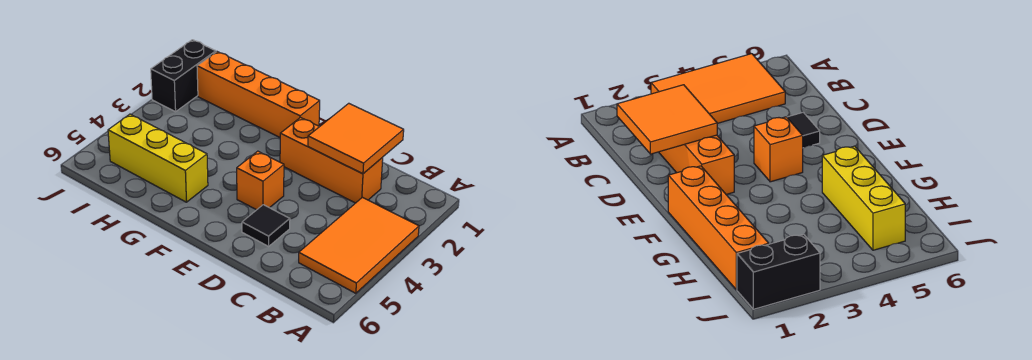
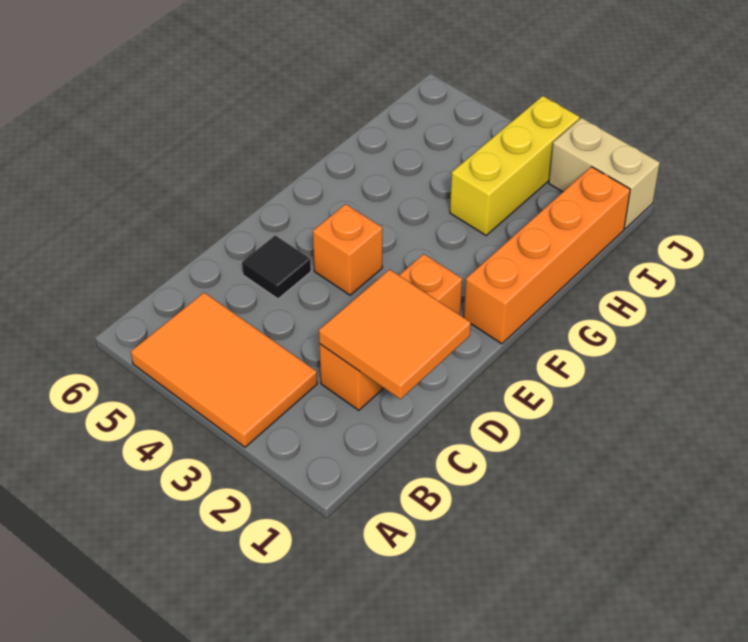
yellow brick G5:I5 level 1 -> yellow brick H3:J3 level 1
black brick J1:J2 level 1 -> tan brick J1:J2 level 1

